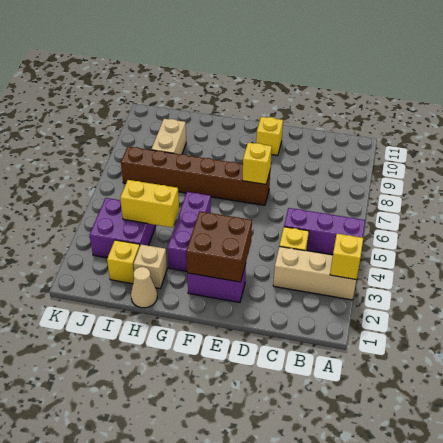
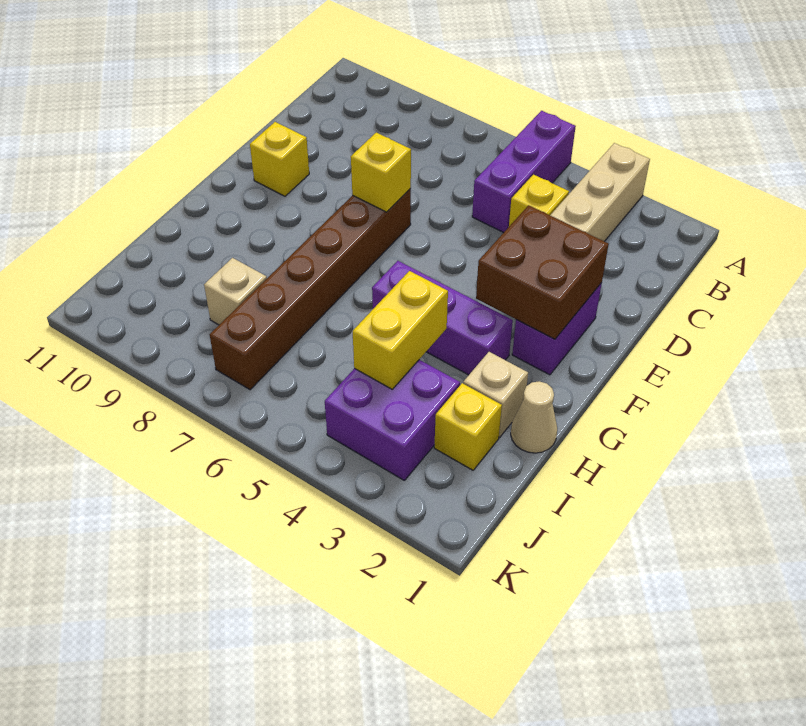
yellow brick A3 level 2 -> none
tan brick I8:I9 level 1 -> tan brick I8 level 1

